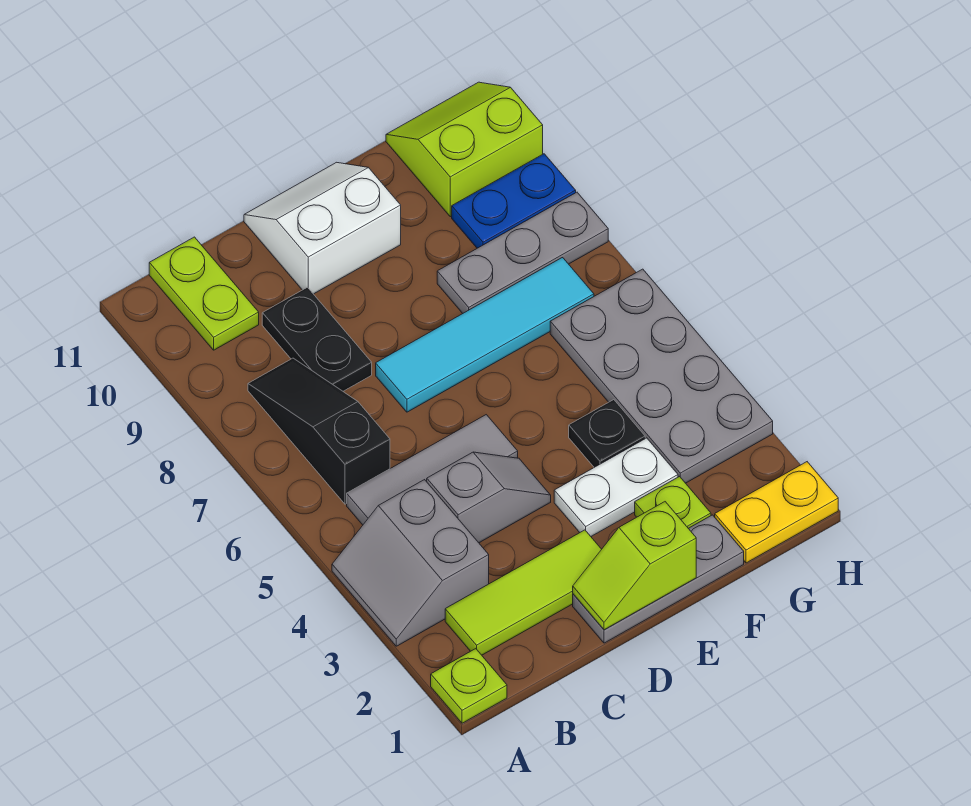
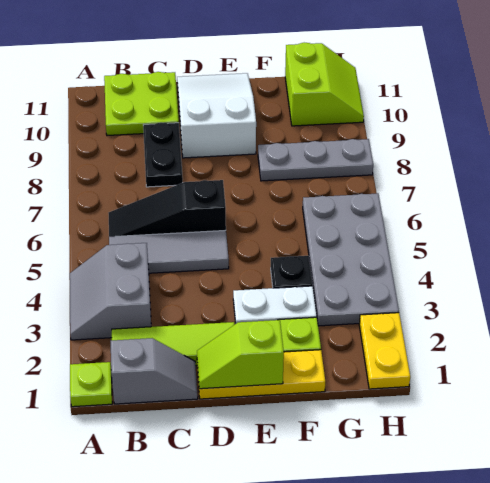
black slope B6:B8 level 1 top 6 -> black slope B6:D6 level 1 top D
lime plate B10:B11 level 1 -> lime plate B10:C11 level 1
grey slope C4:D4 level 1 top C -> grey slope B1:C1 level 1 top B
grey plate D1:F1 level 1 -> yellow plate D1:F1 level 1
cyan tile D7:G7 level 1 -> none
white slope D10:E11 level 1 top 10 -> white slope D9:E11 level 1 top 9
yellow plate G1:H1 level 1 -> yellow plate H1:H2 level 1
blue plate G9:H9 level 1 -> none
lime slope G10:H11 level 1 top 10 -> lime slope G10:H11 level 1 top G

